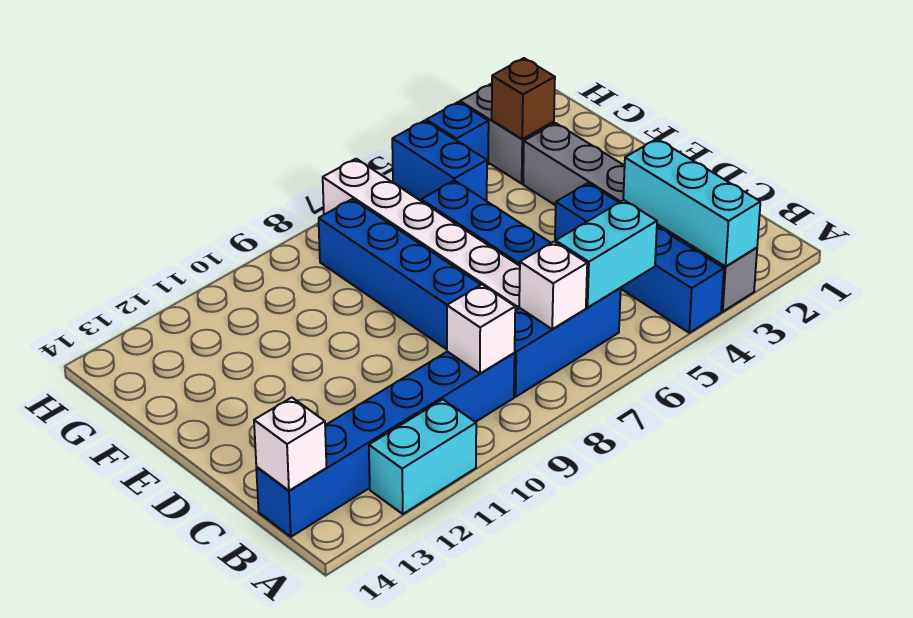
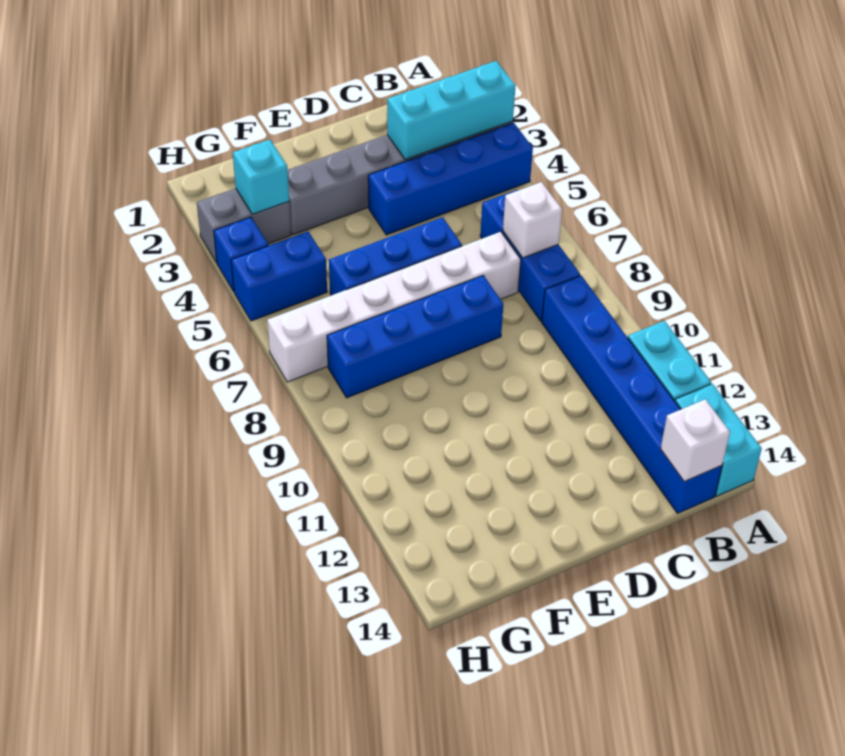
cyan brick B5:B6 level 2 -> cyan brick A13:A14 level 1
white brick B9 level 2 -> none
brown brick G3 level 2 -> cyan brick G3 level 2

